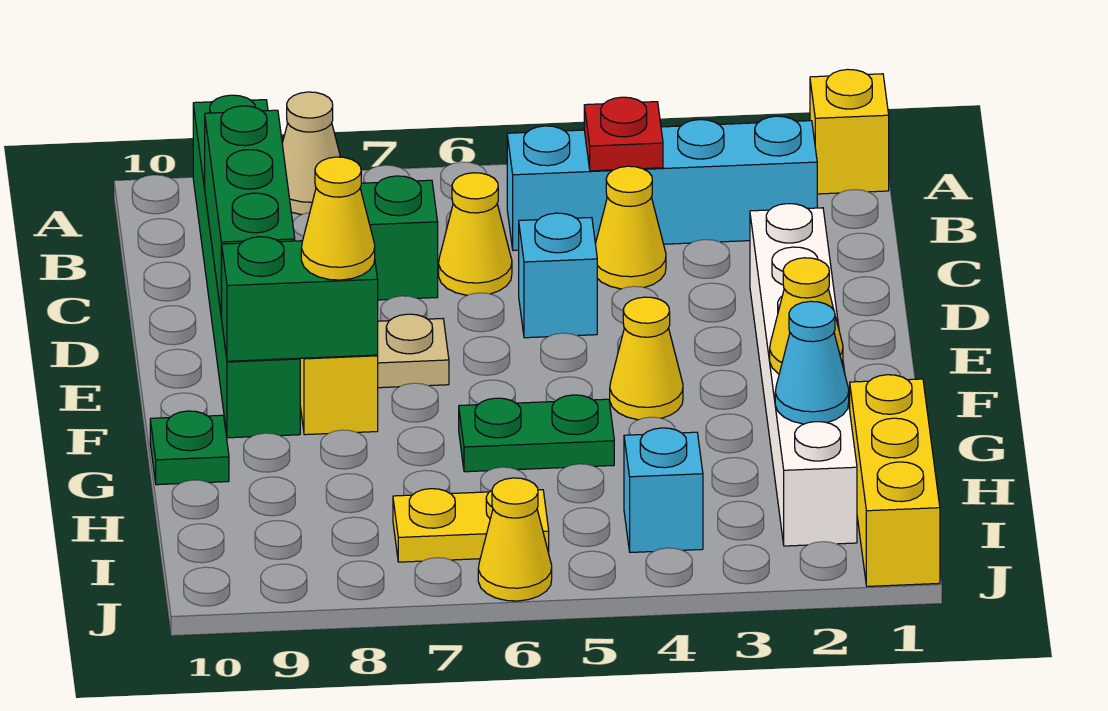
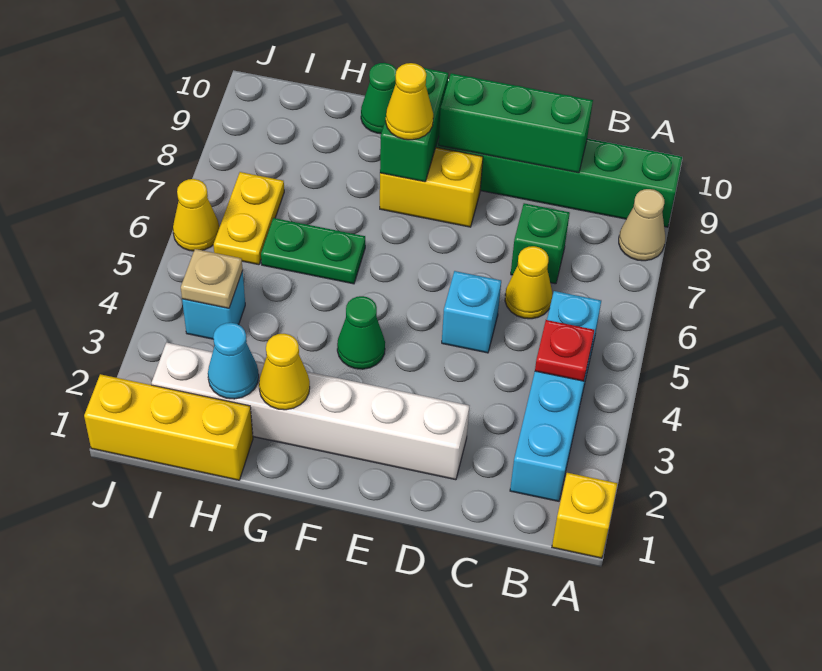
yellow cone C4 level 1 -> none
tan plate E7 level 1 -> tan plate I4 level 2
yellow cone F4 level 1 -> green cone F4 level 1
green plate G5:G6 level 1 -> green plate G6:H6 level 1
green plate G10 level 1 -> green cone G10 level 1

